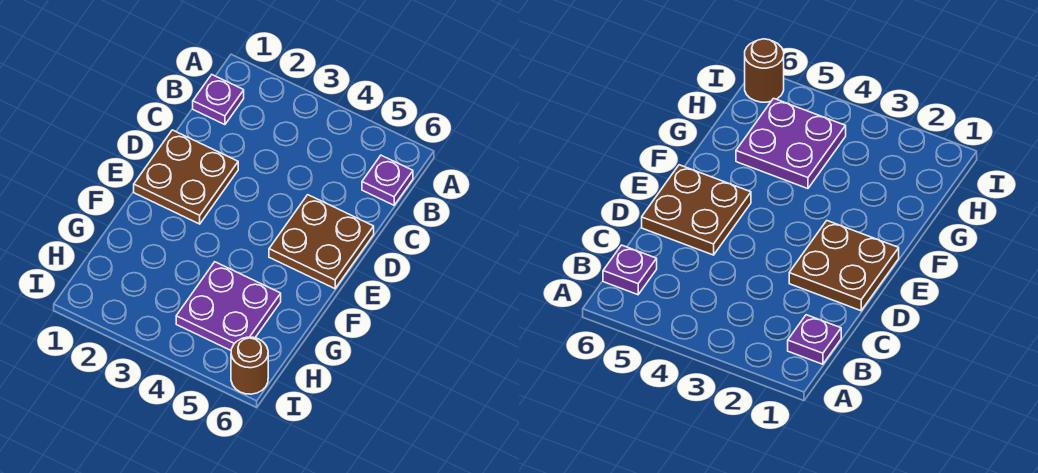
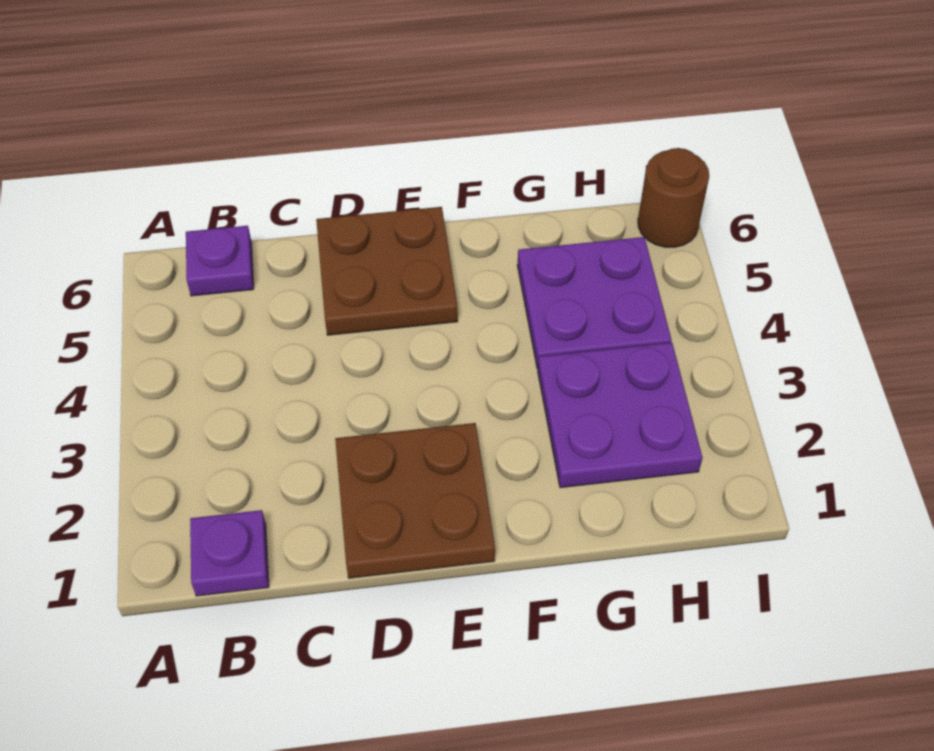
none -> purple plate G2:H3 level 1

